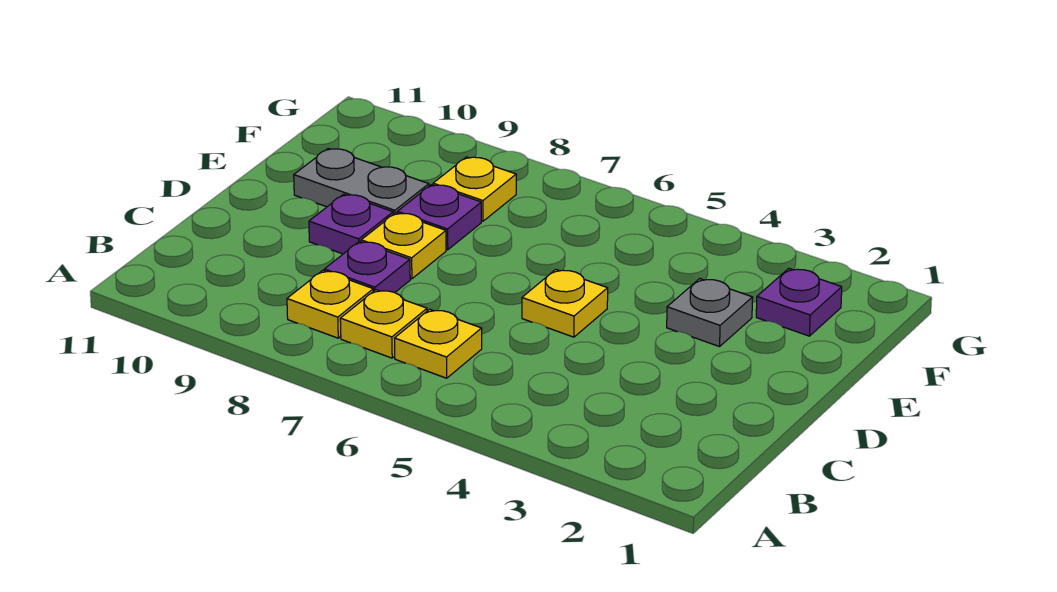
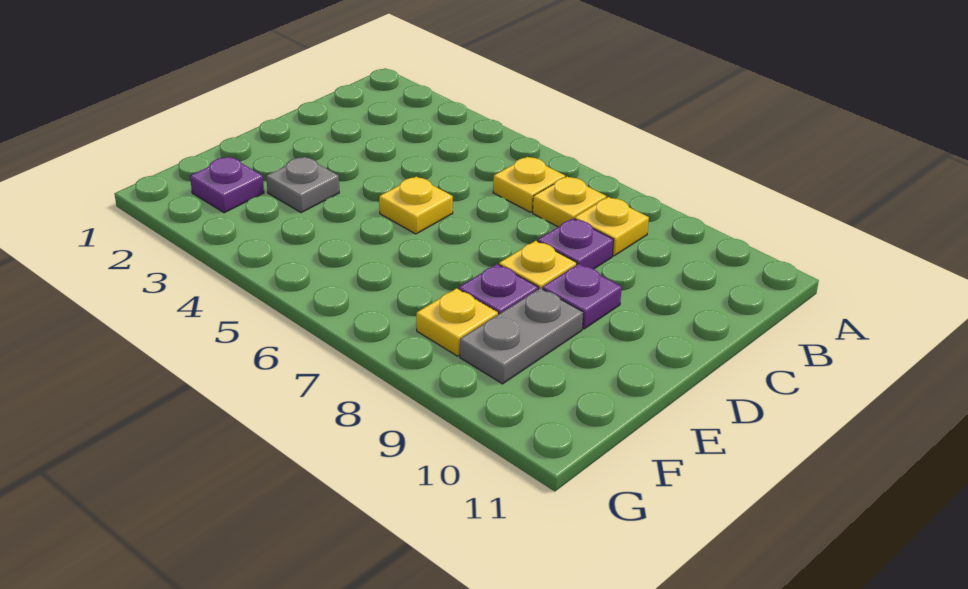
grey plate E9:E10 level 1 -> grey plate E9:F9 level 1

